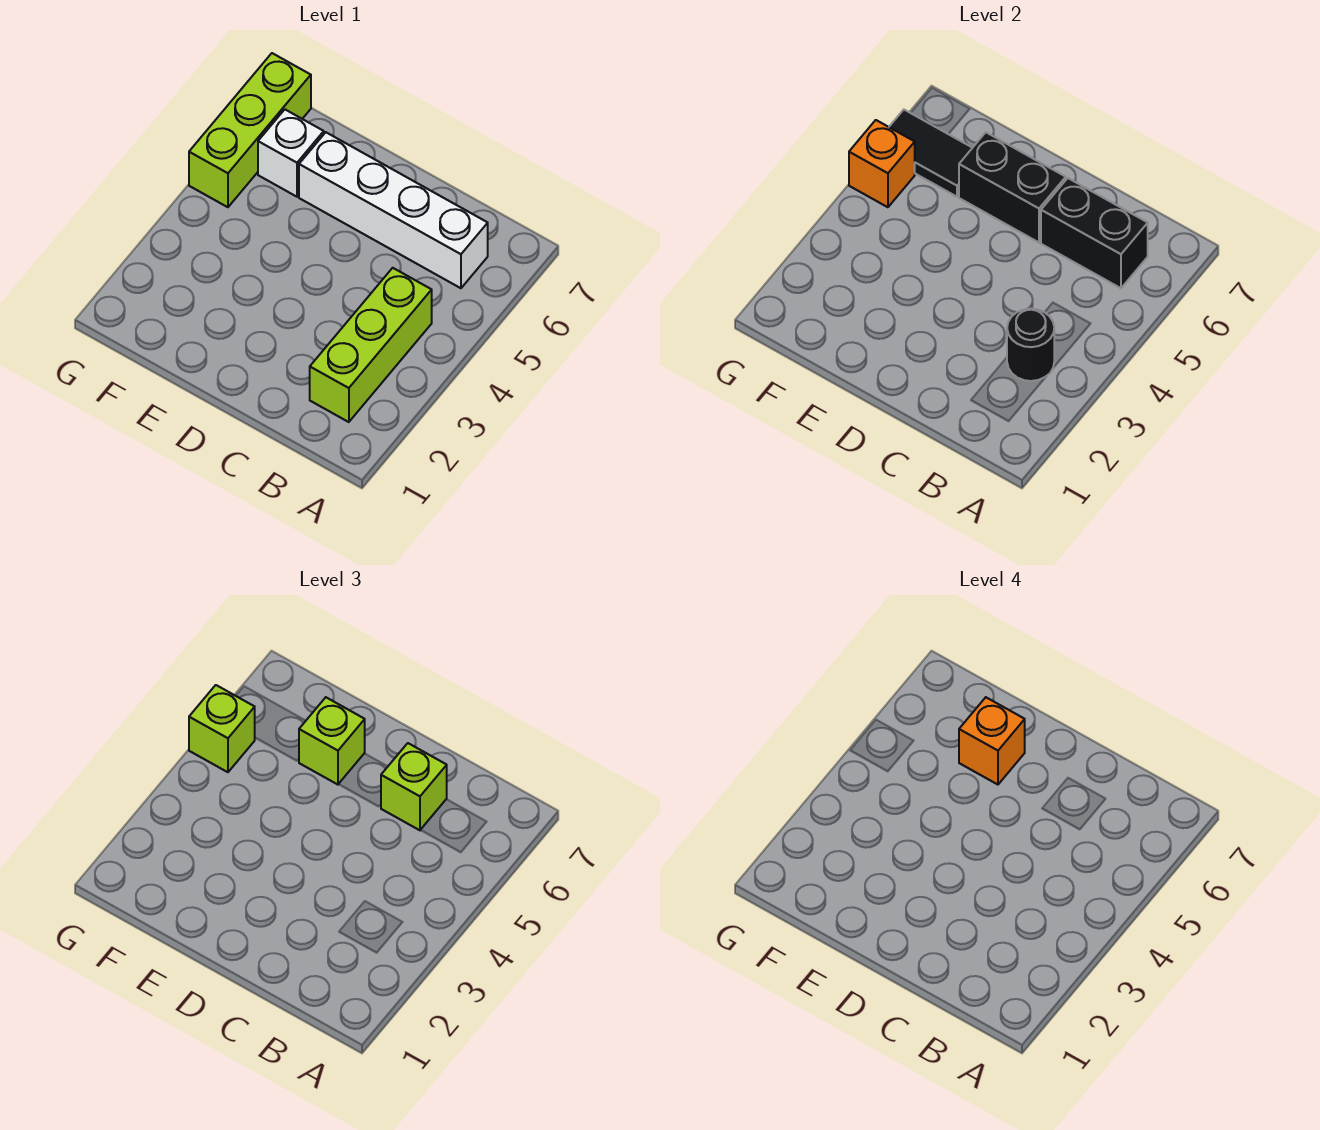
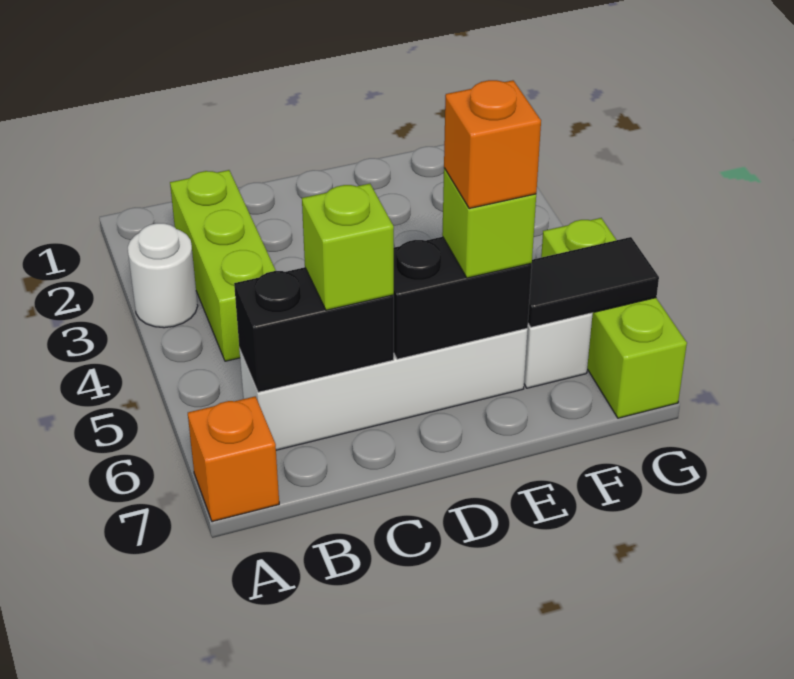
none -> white round brick A3 level 1
black round brick B3 level 2 -> none
orange brick G5 level 2 -> orange brick A7 level 1
lime brick G5 level 3 -> none

